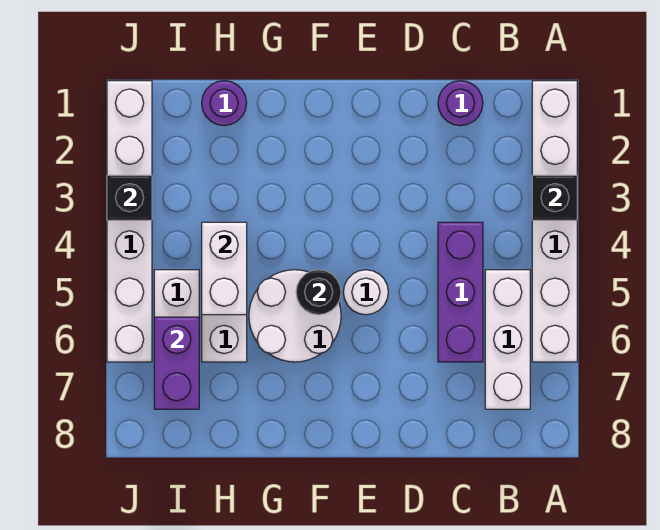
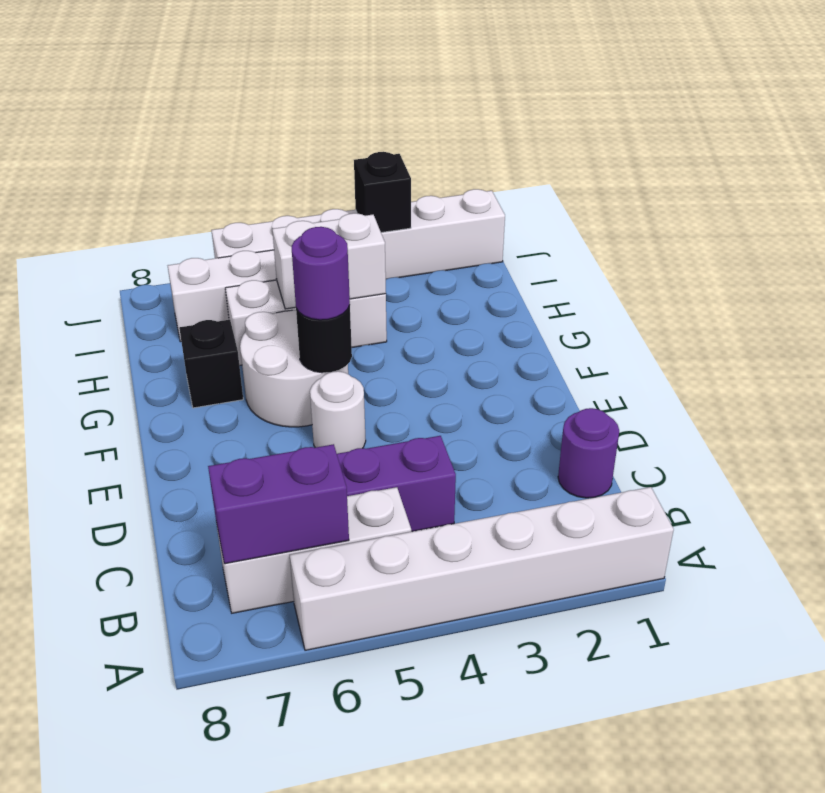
black brick A3 level 2 -> black brick G7 level 1
purple round brick H1 level 1 -> purple round brick F5 level 3
purple brick I6:I7 level 2 -> purple brick B6:B7 level 2

